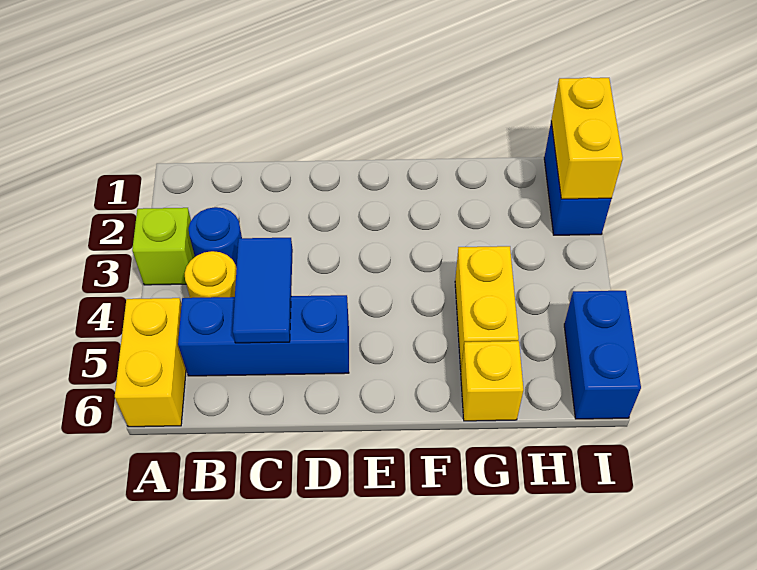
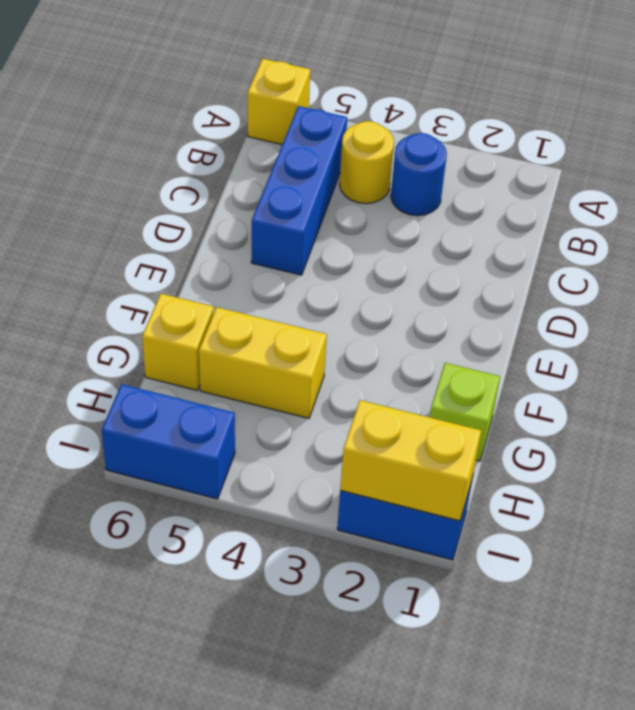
lime brick A3 level 1 -> lime brick G1 level 1
yellow brick A5:A6 level 1 -> yellow brick A6 level 1
blue tile C4:C5 level 2 -> none

